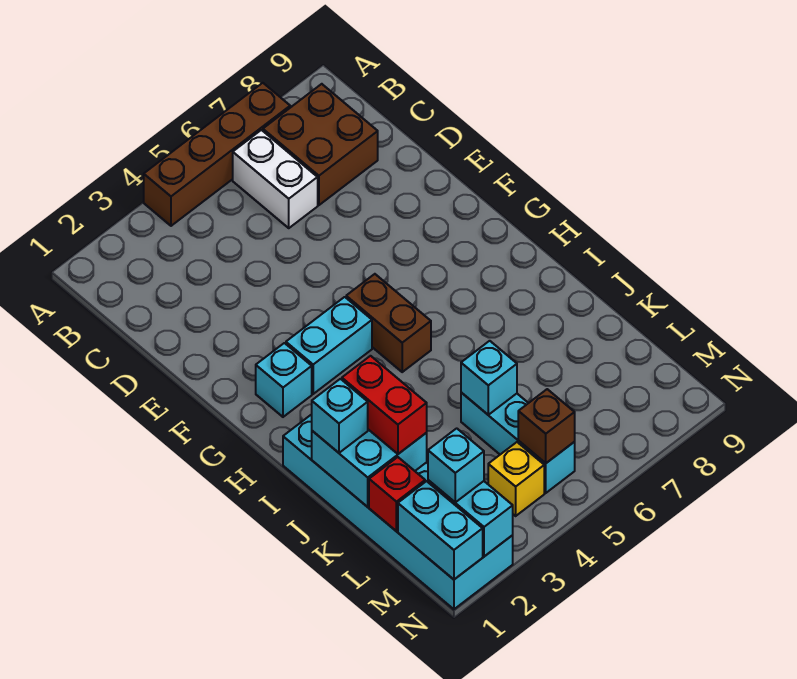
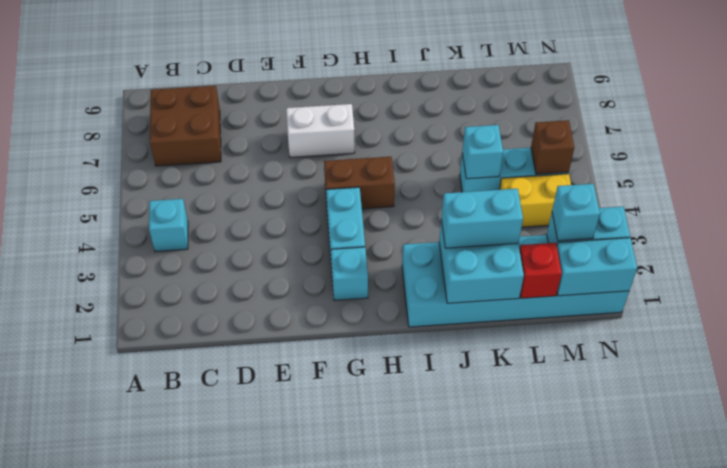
brown brick A4:A7 level 1 -> none
white brick B6:C6 level 1 -> white brick F7:G7 level 1
cyan brick J1 level 3 -> cyan brick B4 level 1
red brick J2:K2 level 3 -> cyan brick J2:K2 level 3
yellow brick M4 level 1 -> yellow brick L4:M4 level 1

